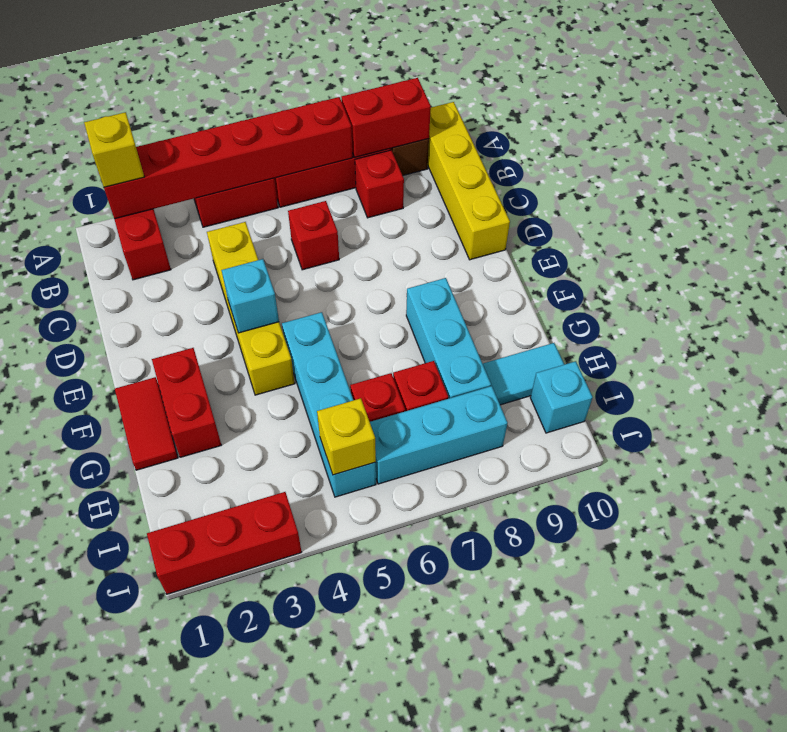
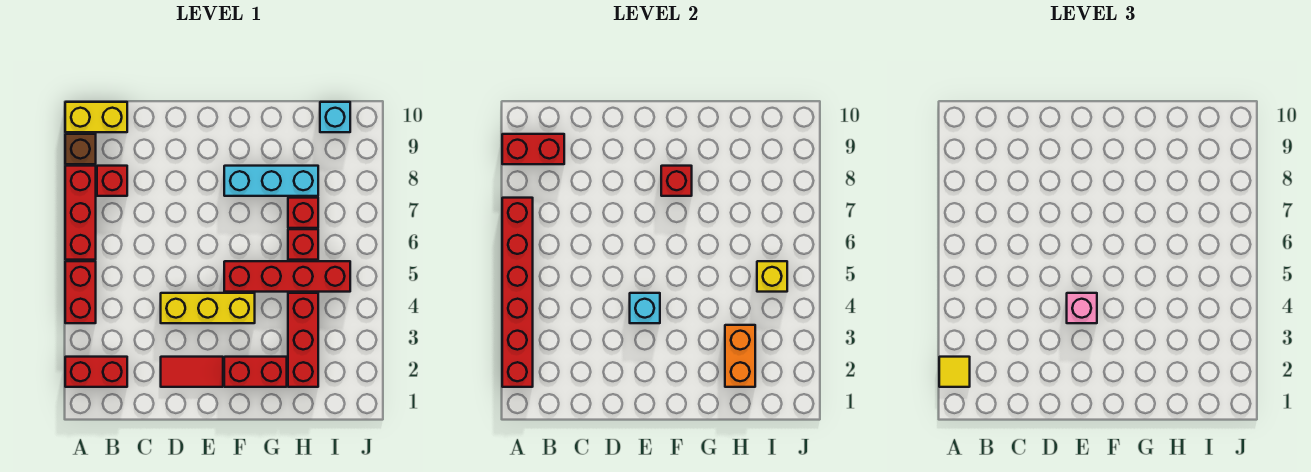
yellow brick A2 level 3 -> yellow tile A2 level 3
red brick A8:A9 level 2 -> red brick A9:B9 level 2
yellow brick A10:D10 level 1 -> yellow brick A10:B10 level 1
yellow brick C4:F4 level 1 -> yellow brick D4:F4 level 1
red brick C6 level 1 -> red brick F8 level 2
none -> pink brick E4 level 3
red tile F1:G1 level 1 -> red tile D2:E2 level 1
cyan brick F5:I5 level 1 -> red brick F5:I5 level 1
none -> orange brick H2:H3 level 2
cyan tile H9:H10 level 1 -> none
cyan brick I6:I8 level 1 -> none
red brick J1:J3 level 1 -> red brick H2:H4 level 1

